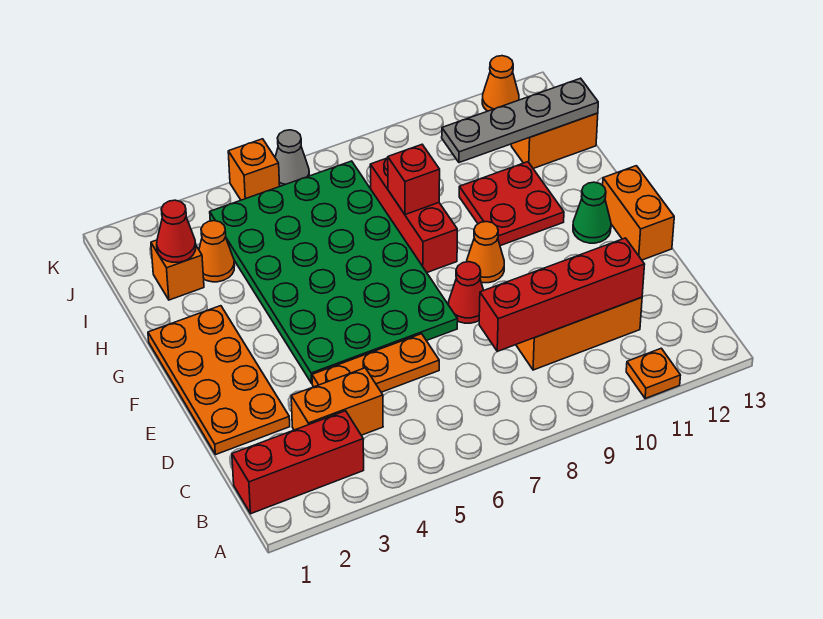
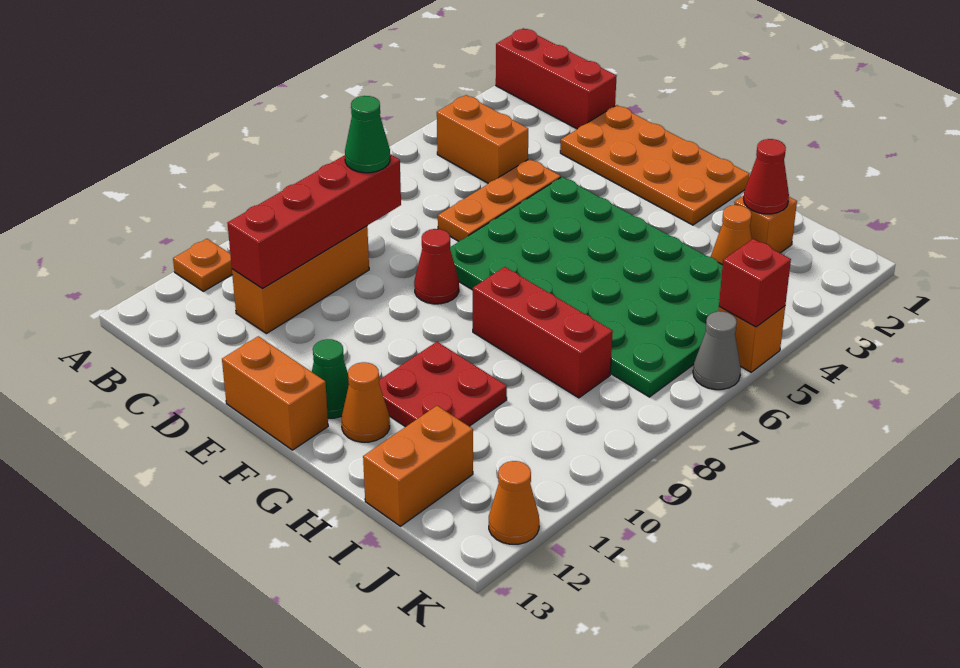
red brick B1:B3 level 1 -> red brick A1:C1 level 1
orange brick C3:C4 level 1 -> orange brick B4:C4 level 1
none -> green cone C8 level 3
orange cone F9 level 1 -> orange cone G12 level 1
red brick H8 level 2 -> red brick K5 level 2
grey plate I10:I13 level 2 -> none

